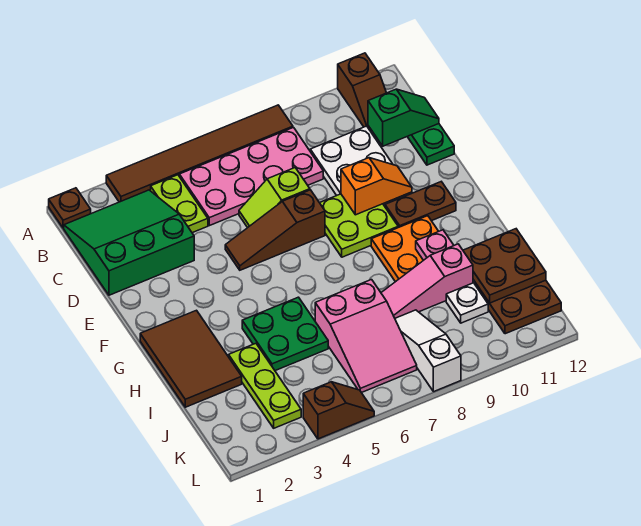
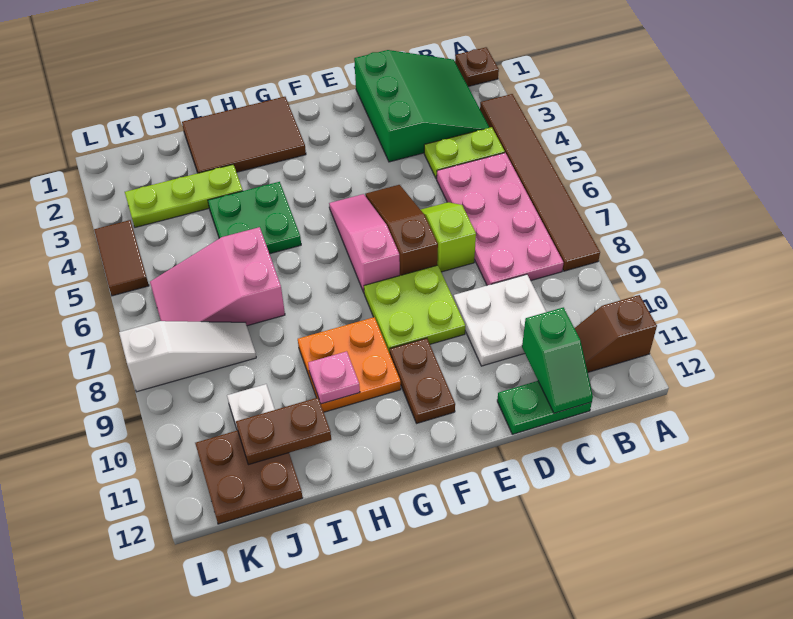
orange slope E9:E10 level 2 top 9 -> none
pink slope I8:I10 level 1 top 10 -> pink slope F5:F7 level 1 top 7
brown plate I11:J12 level 2 -> brown plate I11:J11 level 2
brown slope L4:L5 level 1 top 4 -> brown tile L4:L5 level 1

